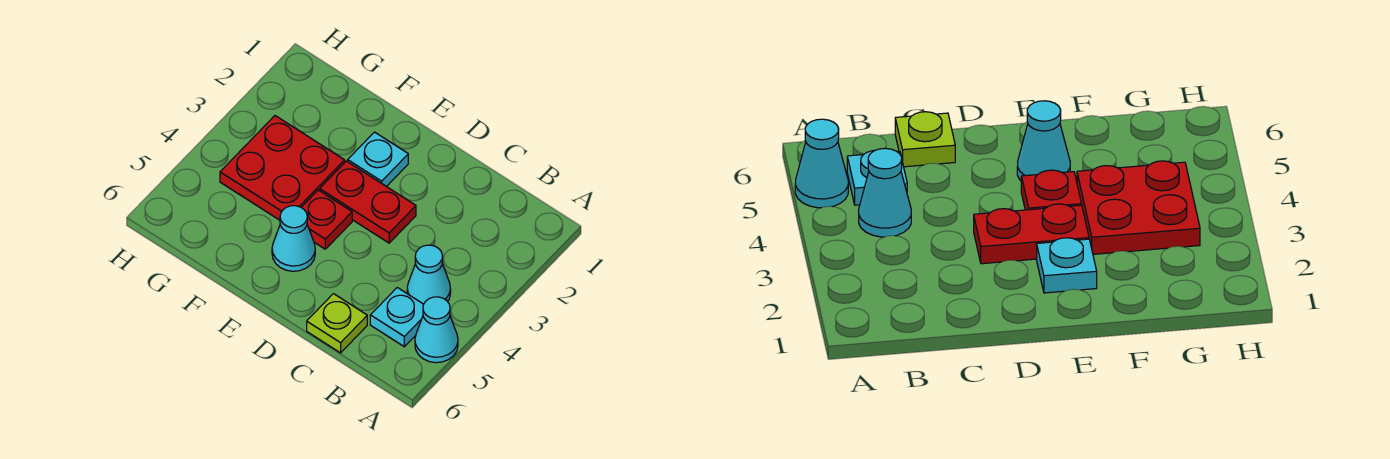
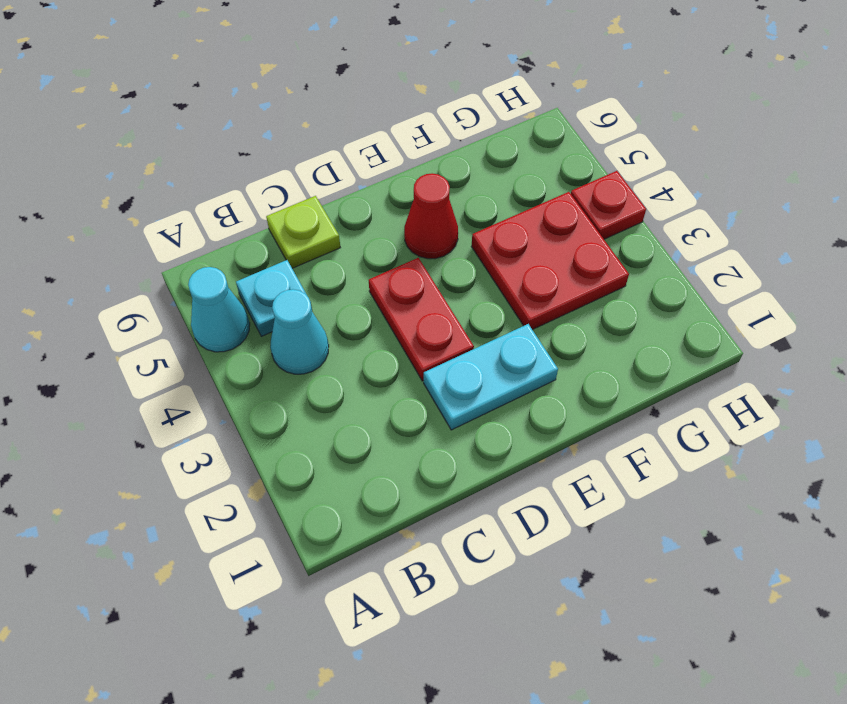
red plate D3:E3 level 1 -> red plate D3:D4 level 1
cyan plate E2 level 1 -> cyan plate D2:E2 level 1
red plate E4 level 1 -> red plate H4 level 1
cyan cone E5 level 1 -> red cone E5 level 1

